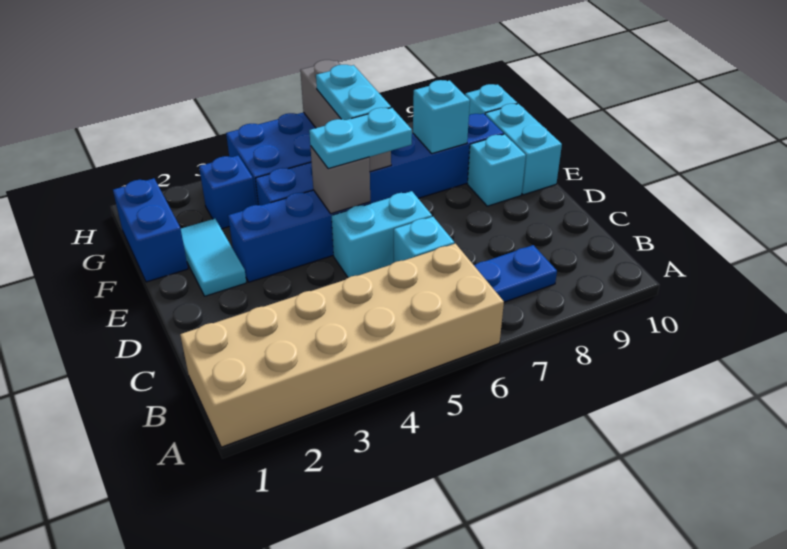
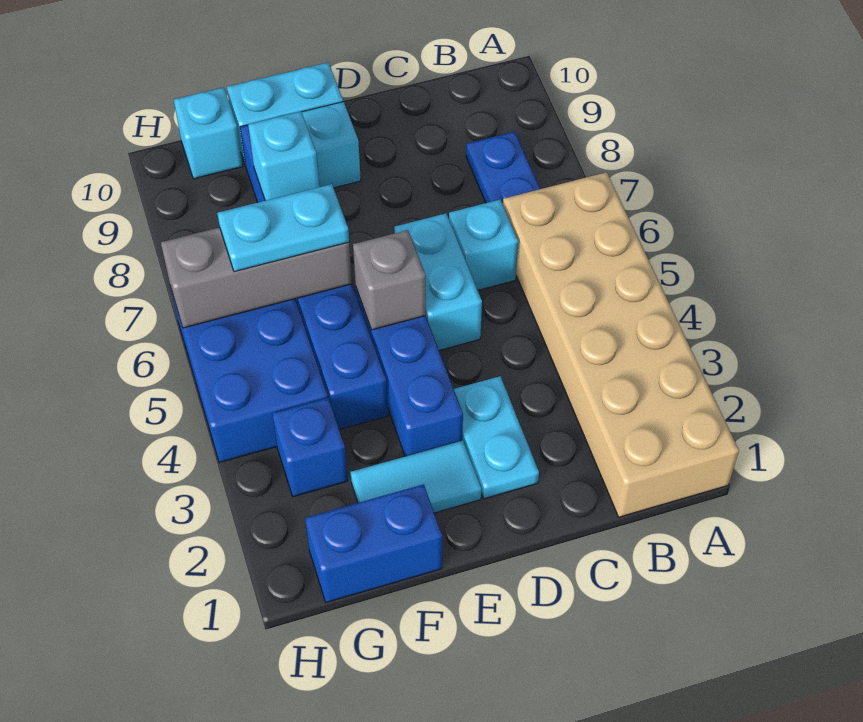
cyan plate E5:E6 level 3 -> cyan plate D2:D3 level 1

